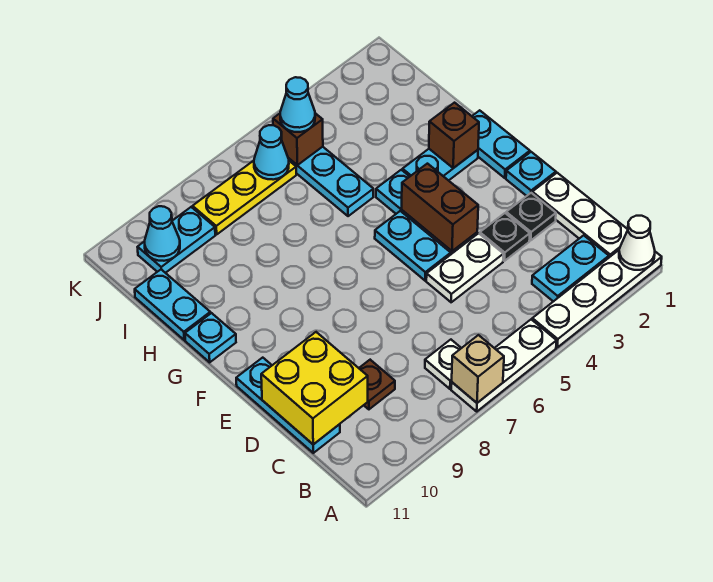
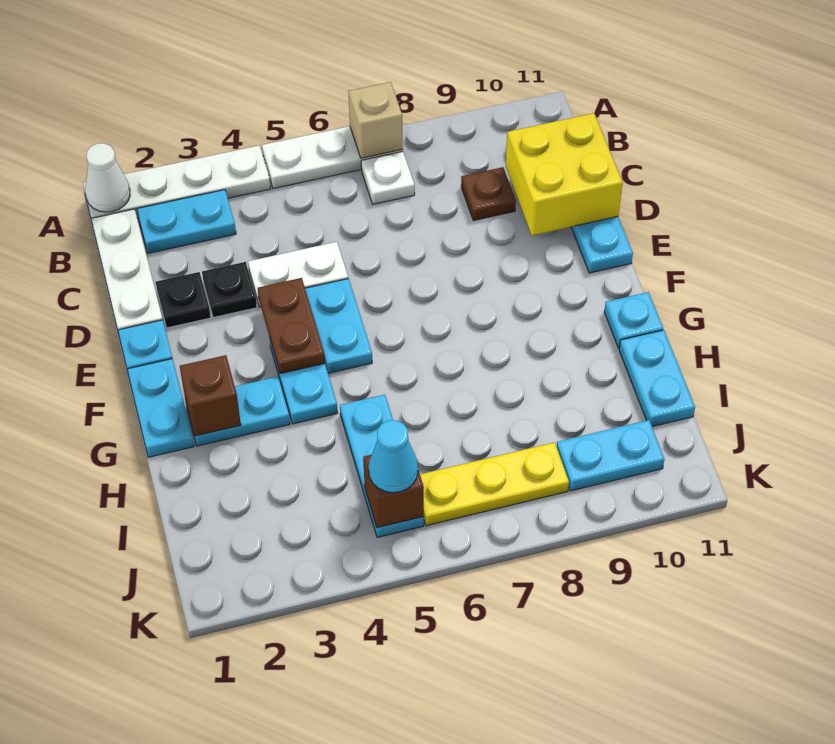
brown brick E4:F4 level 2 -> brown plate E4:F4 level 2
cyan cone J6 level 2 -> none
cyan cone J10 level 2 -> none

